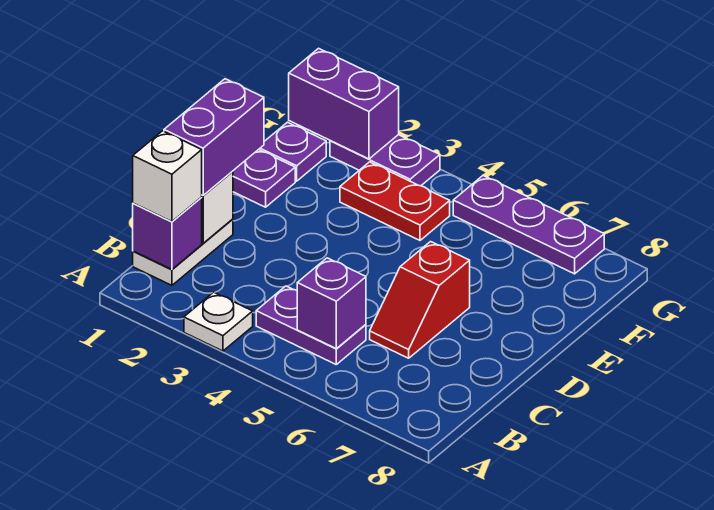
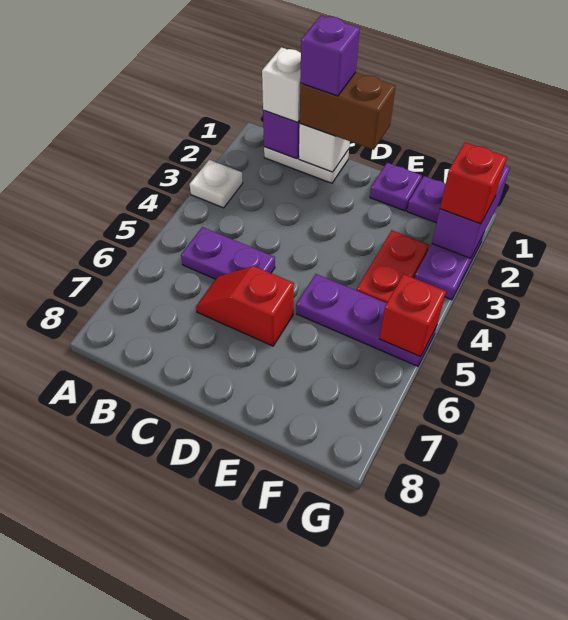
purple plate B4:B5 level 1 -> purple plate B5:C5 level 1
purple brick B5 level 2 -> purple brick C1 level 4
purple brick C1:D1 level 3 -> brown brick C1:D1 level 3
none -> red brick G2 level 3
purple plate G5:G7 level 1 -> purple plate E5:G5 level 1
none -> red brick G5 level 2

